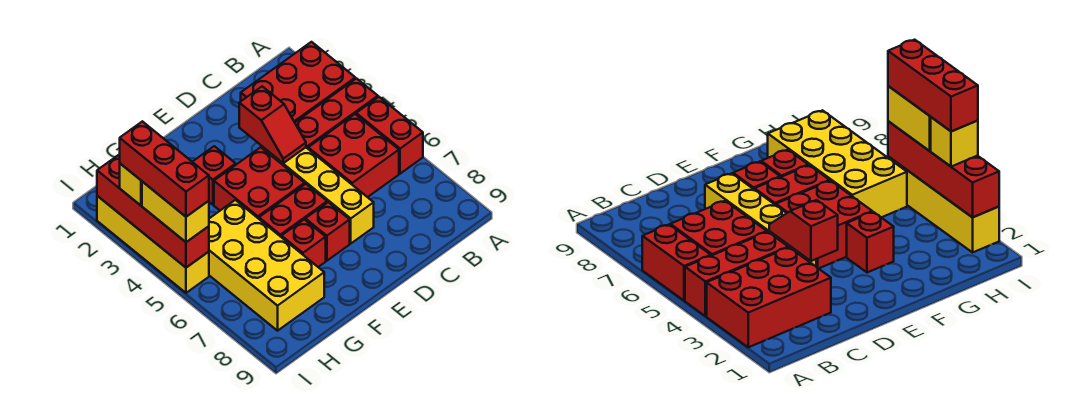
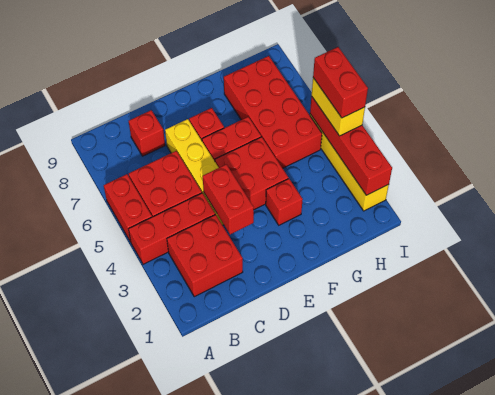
red brick A2:C3 level 1 -> red brick B2:C3 level 1
red slope D3:D4 level 2 top 3 -> red brick D3:D4 level 2
red brick F7 level 1 -> red brick C8 level 1
yellow brick G5:H8 level 1 -> red brick G5:H8 level 1
yellow brick I3 level 3 -> none
red brick I3:I5 level 4 -> red brick I4:I5 level 4

